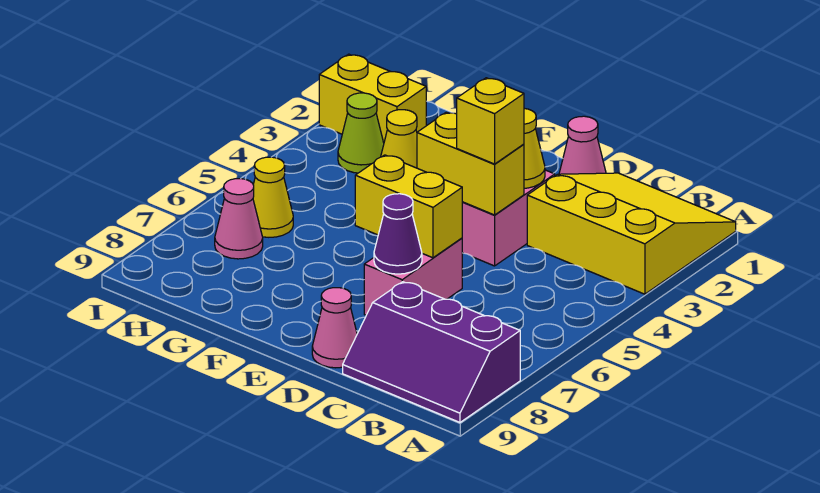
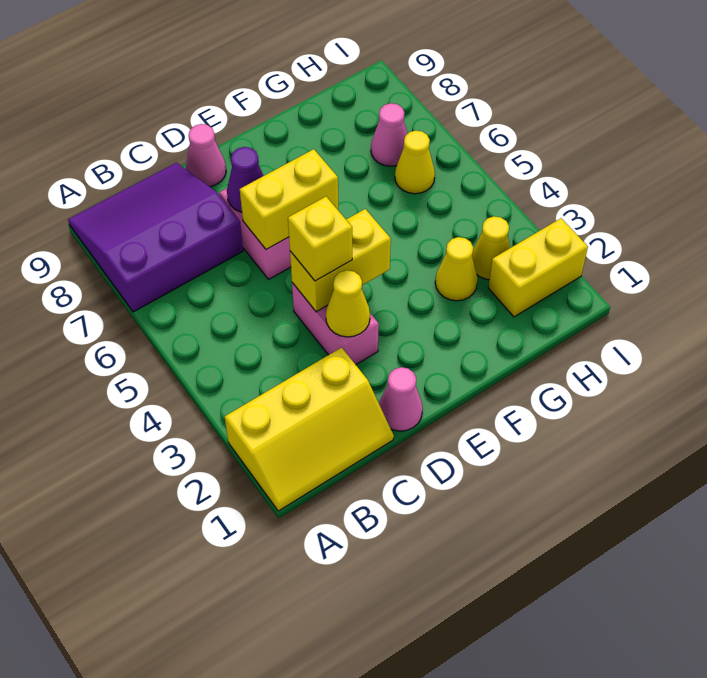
yellow slope A1:C3 level 1 top 3 -> yellow slope A1:C2 level 1 top 2
purple slope A8:C9 level 1 top 8 -> purple slope A7:C9 level 1 top 7
lime cone H3 level 1 -> yellow cone H3 level 1

